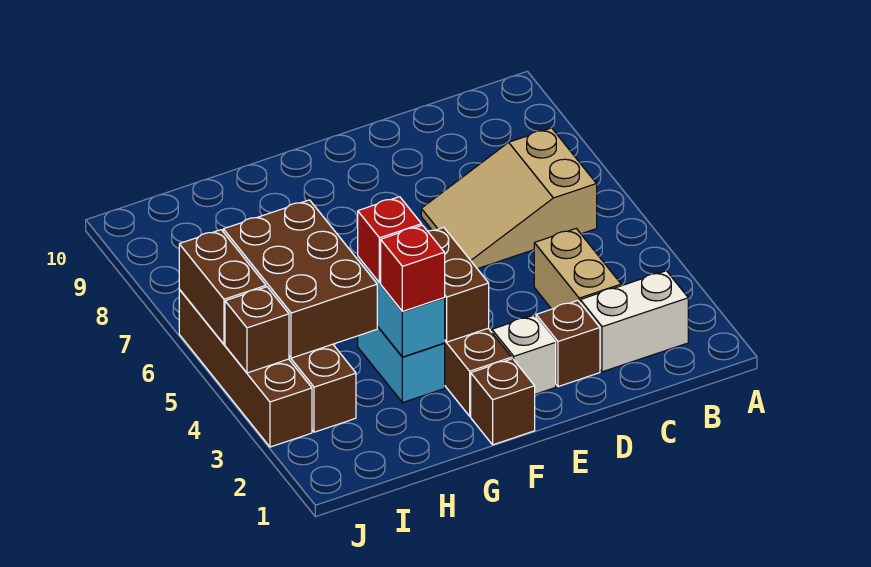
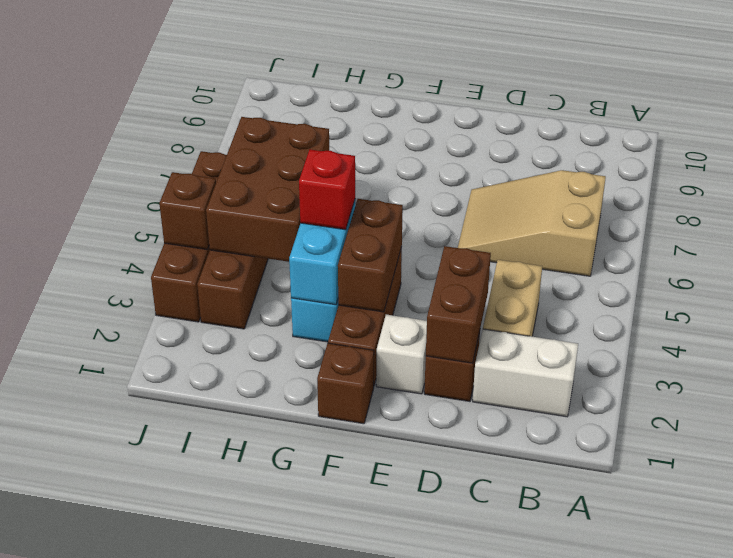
red brick G3 level 3 -> none
brown brick J5:J6 level 2 -> brown brick D2:D3 level 2

